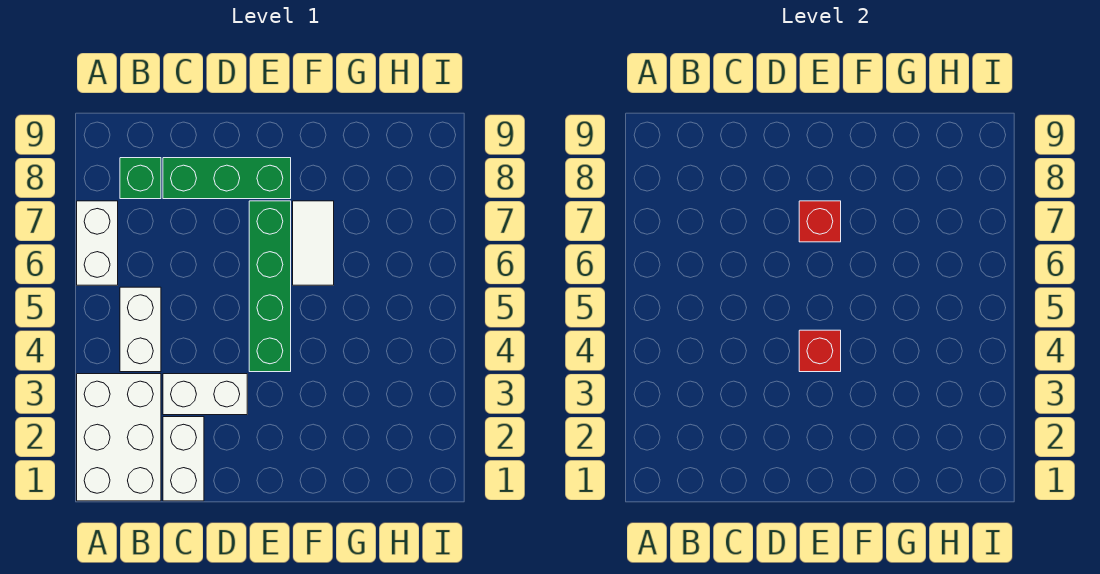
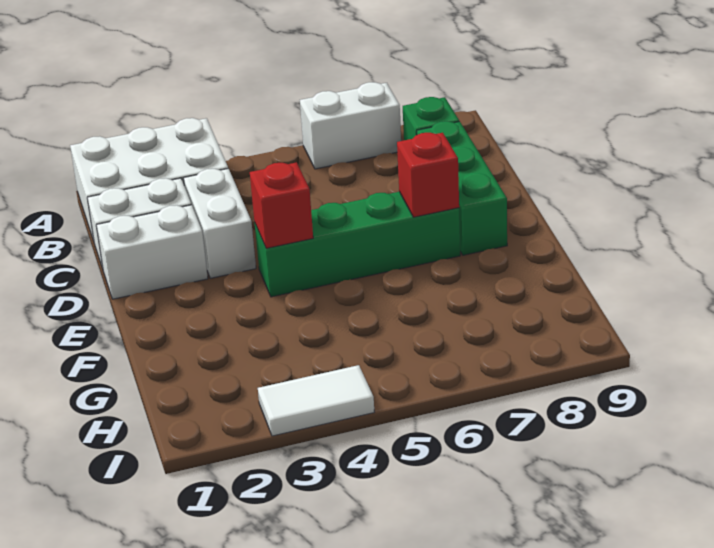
white brick B4:B5 level 1 -> white brick D1:D2 level 1
white tile F6:F7 level 1 -> white tile I3:I4 level 1

